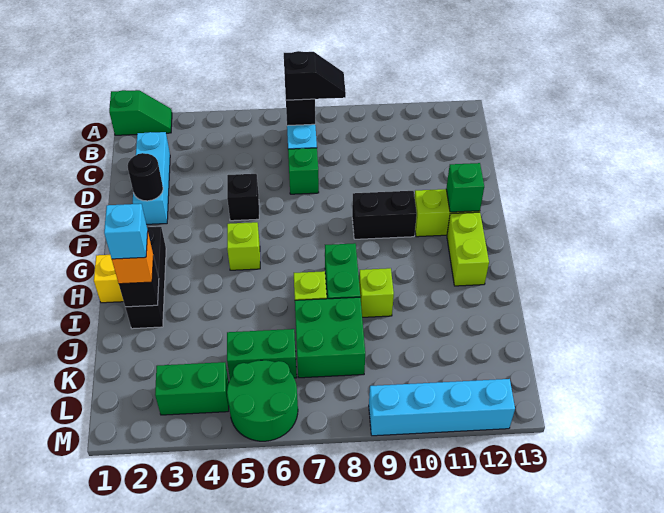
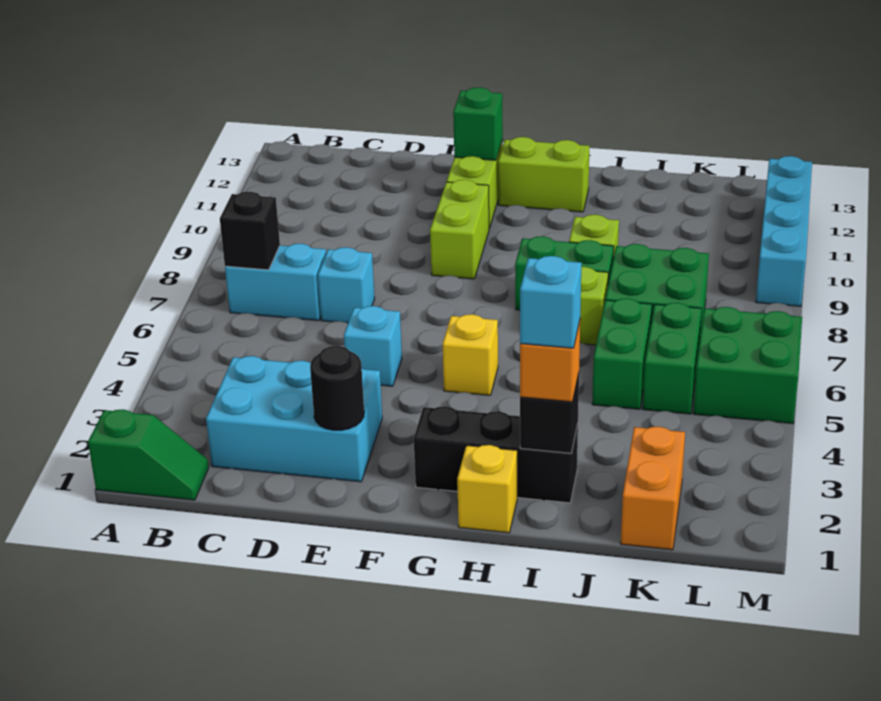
green slope A1:A2 level 1 top 1 -> green slope A1:B1 level 1 top A
black slope B7:B8 level 3 top 7 -> none
cyan brick C2:E2 level 1 -> cyan brick C2:E3 level 1
green brick D7 level 1 -> cyan brick D7 level 1
black brick E5 level 1 -> cyan brick E5 level 1
black brick F9:F10 level 1 -> lime brick F9:F10 level 1
lime brick G5 level 1 -> yellow brick G5 level 1
none -> orange brick K1:K2 level 1
green brick L3:L4 level 1 -> green brick J5:J6 level 1
green round brick L5:M6 level 1 -> green brick L5:M6 level 1

